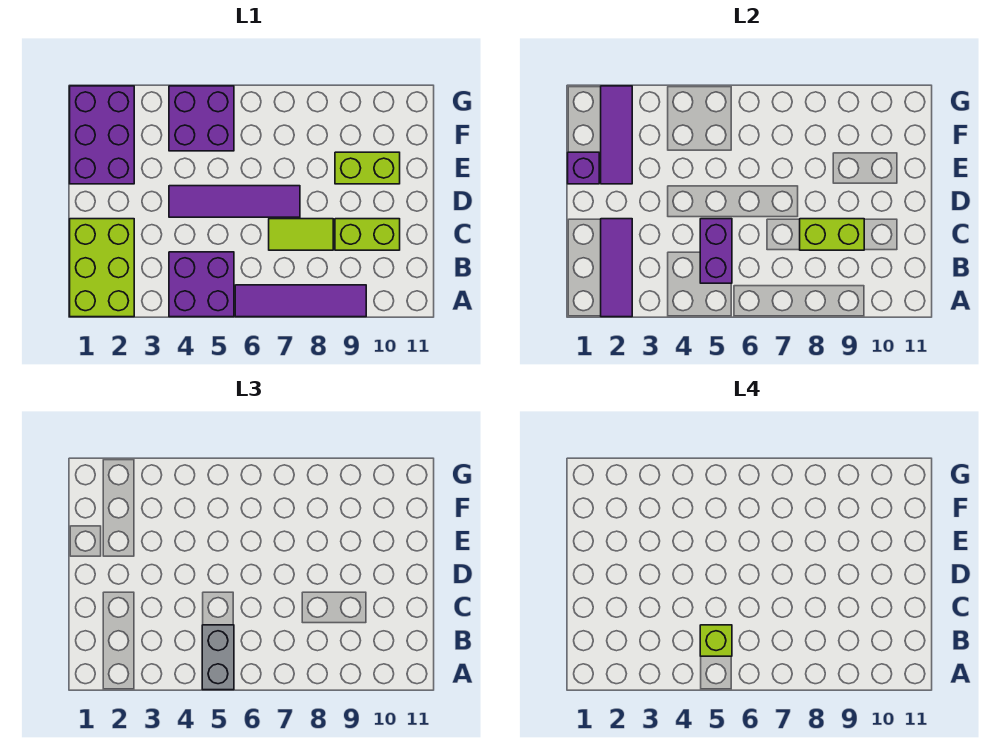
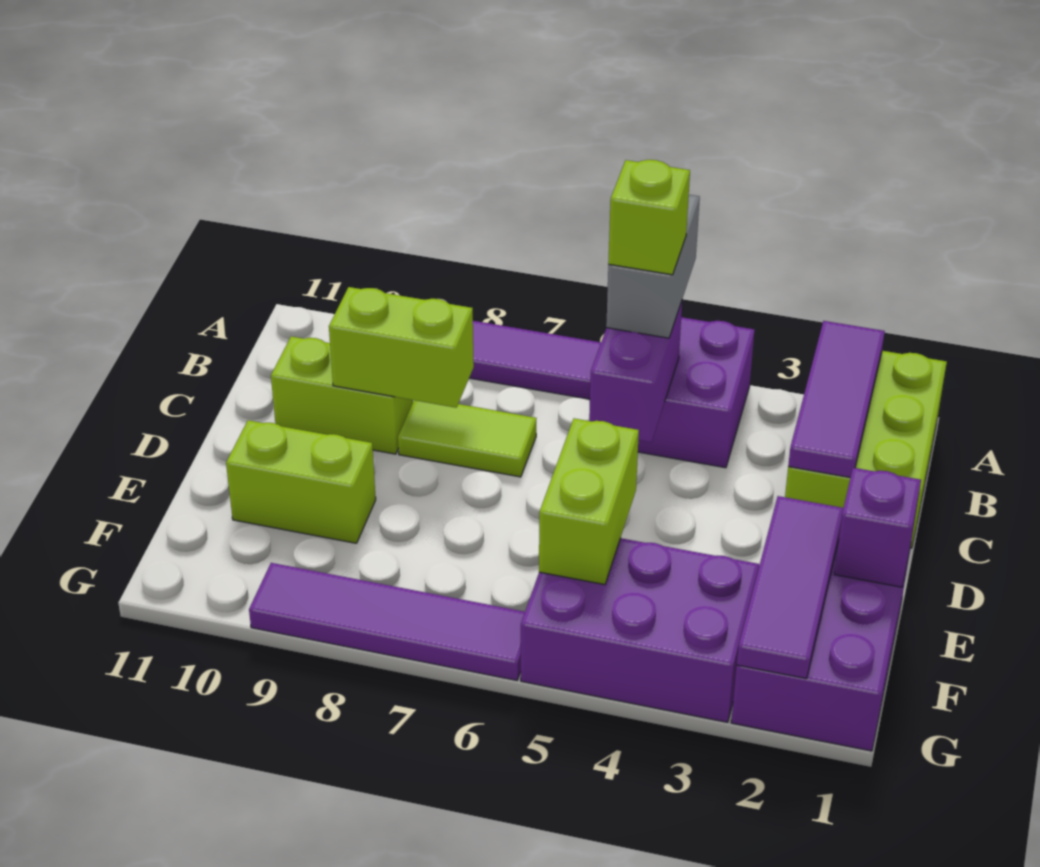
purple tile D4:D7 level 1 -> purple tile G6:G9 level 1
none -> lime brick E5:F5 level 2
purple brick F4:G5 level 1 -> purple brick F3:G5 level 1

